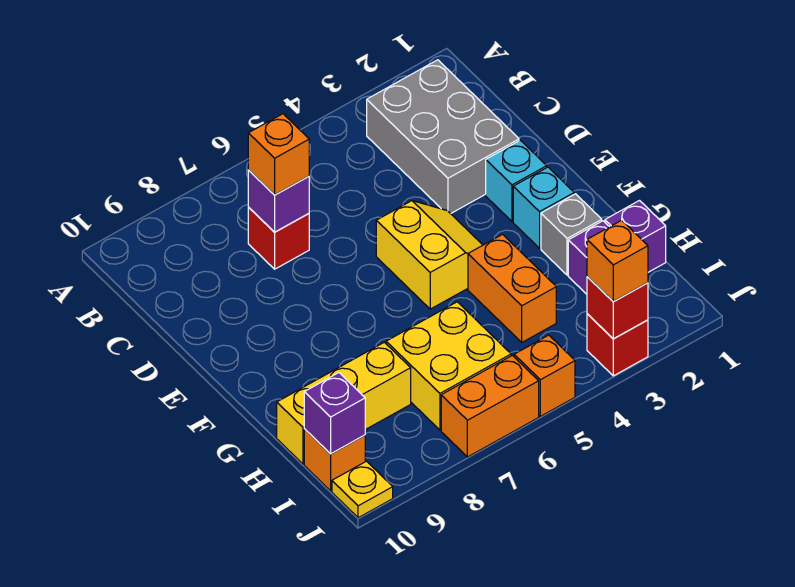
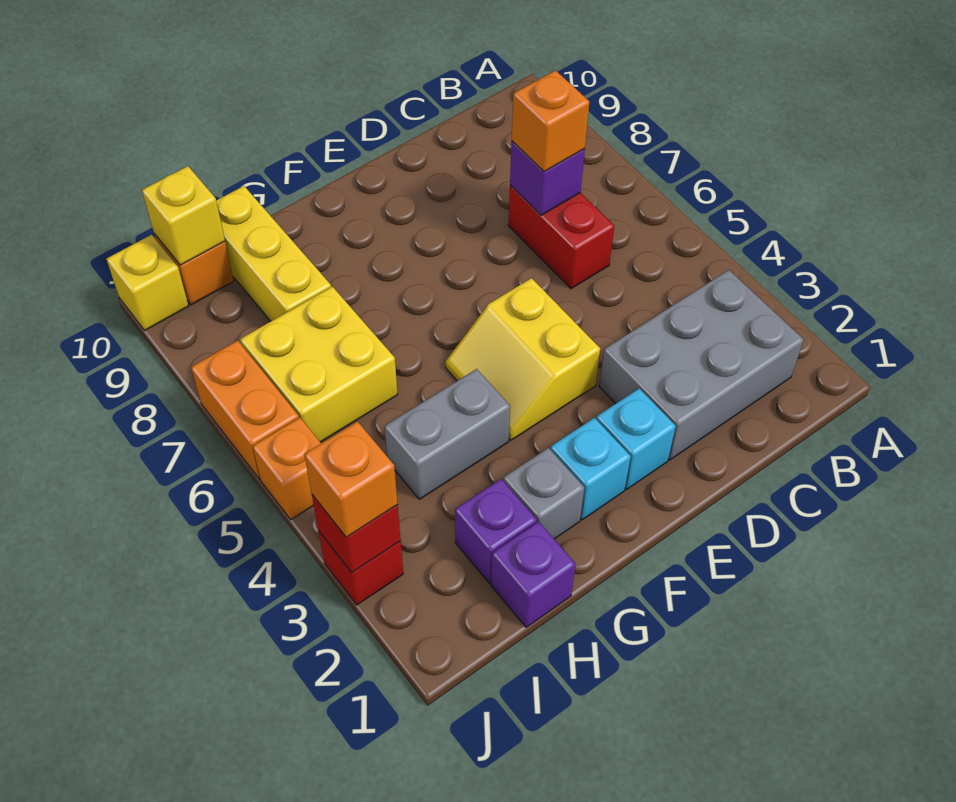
red brick C7 level 1 -> red brick C6:C7 level 1
yellow slope E4:F5 level 1 top 5 -> yellow slope E4:F5 level 1 top E
orange brick G4:H4 level 1 -> grey brick G4:H4 level 1
purple brick I10 level 2 -> yellow brick I10 level 2
yellow plate J10 level 1 -> yellow brick J10 level 1

